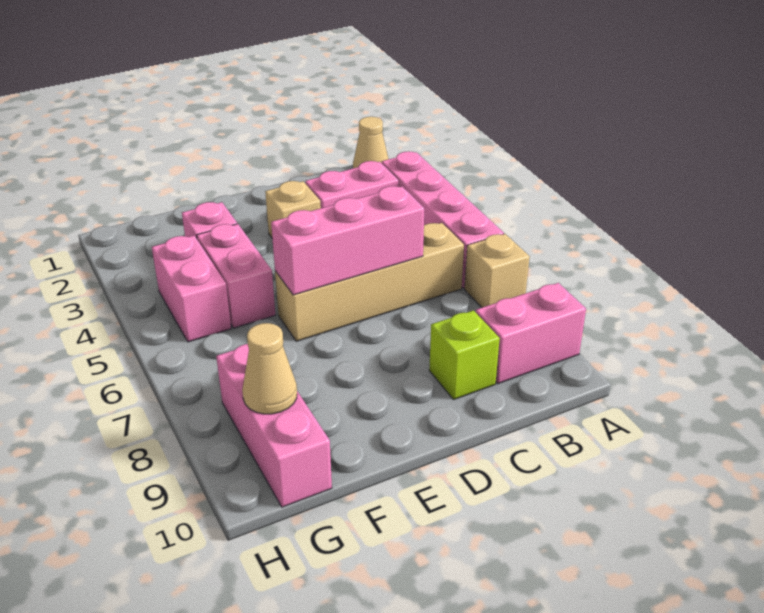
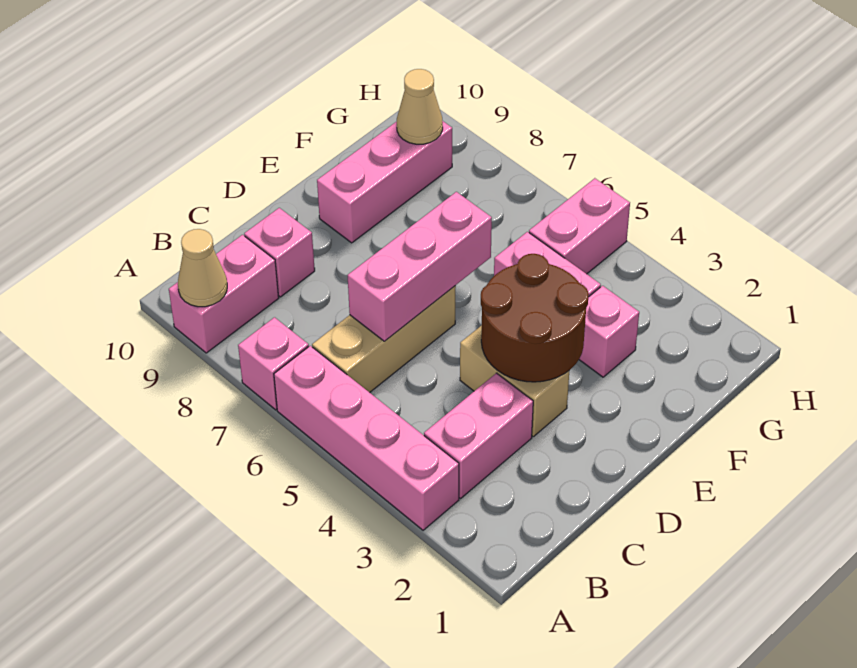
tan cone A1 level 1 -> tan cone A9 level 2
tan brick A7 level 1 -> pink brick A7 level 1
tan brick B6:E6 level 1 -> tan brick B6:D6 level 1
lime brick C9 level 1 -> pink brick C9 level 1
tan brick D3 level 1 -> tan brick D3:D4 level 1
none -> brown round brick D3:E4 level 2
pink brick G4:G5 level 1 -> pink brick G5:H5 level 1
pink brick G8:G10 level 1 -> pink brick E9:G9 level 1

